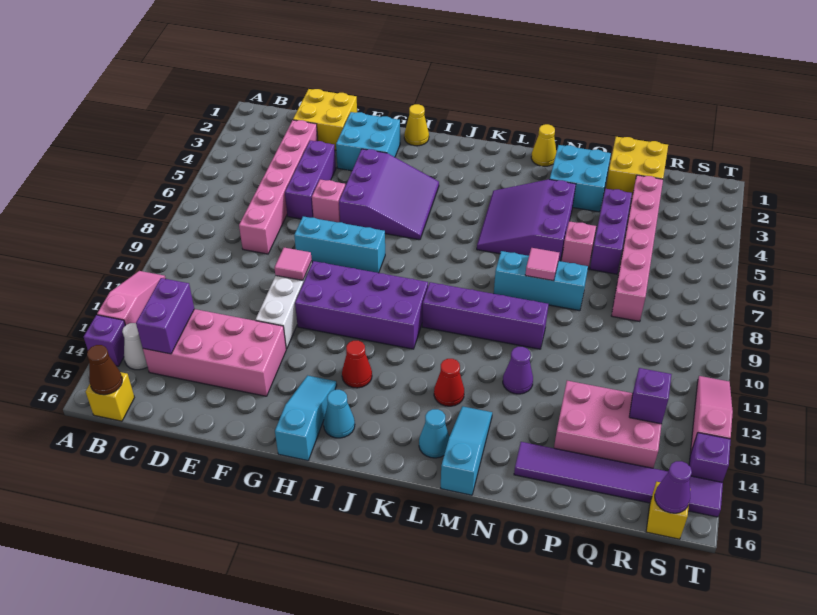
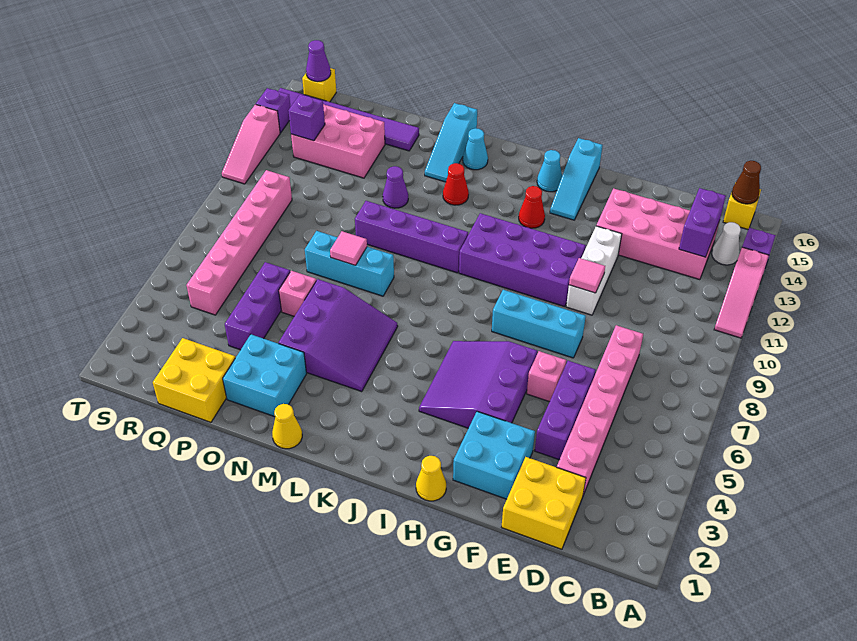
pink brick Q3:Q8 level 1 -> pink brick R5:R10 level 1

